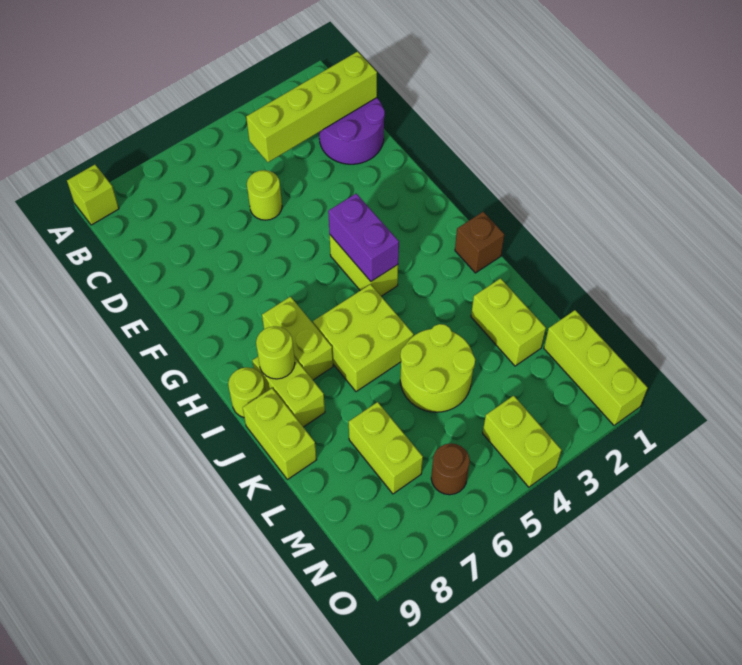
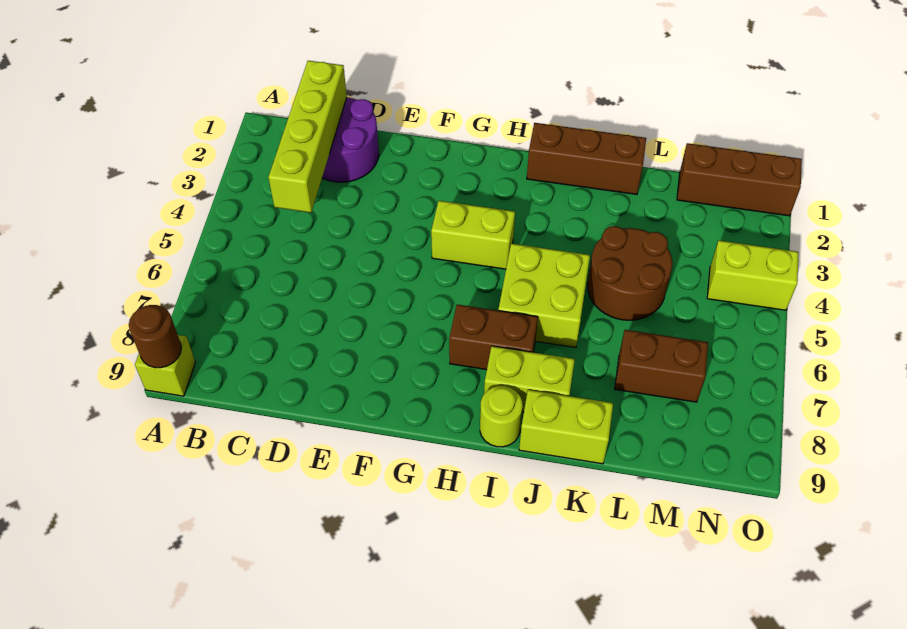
lime round brick D5 level 1 -> none
purple brick G4:H4 level 2 -> none
lime brick H7:I7 level 1 -> brown brick H7:I7 level 1
brown brick I1 level 1 -> brown brick I1:K1 level 1
lime round brick I8 level 2 -> none
lime brick K2:L2 level 1 -> none
lime round brick K4:L5 level 1 -> brown round brick K4:L5 level 1
lime brick L7:M7 level 1 -> brown brick L7:M7 level 1
lime brick M1:O1 level 1 -> brown brick M1:O1 level 1
brown round brick N6 level 1 -> brown round brick A9 level 2

